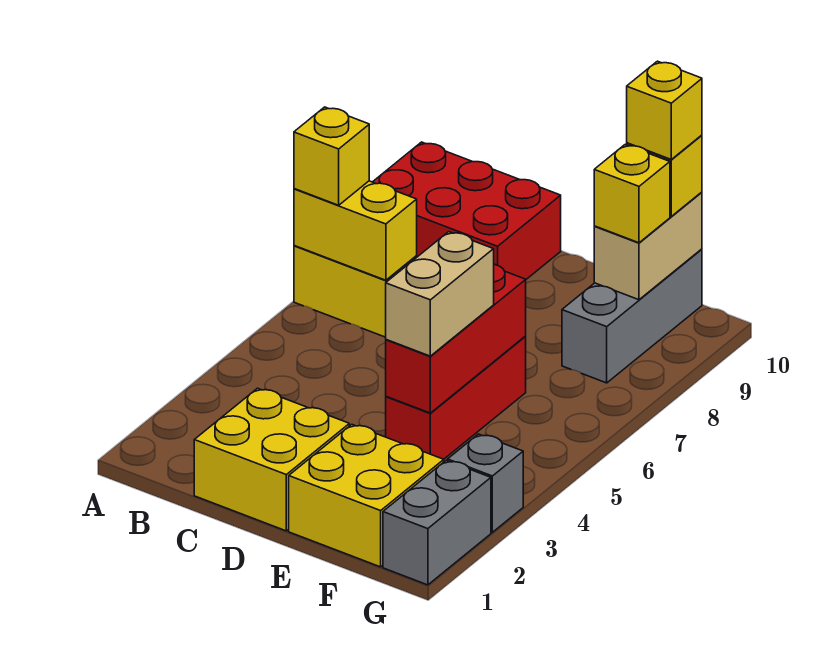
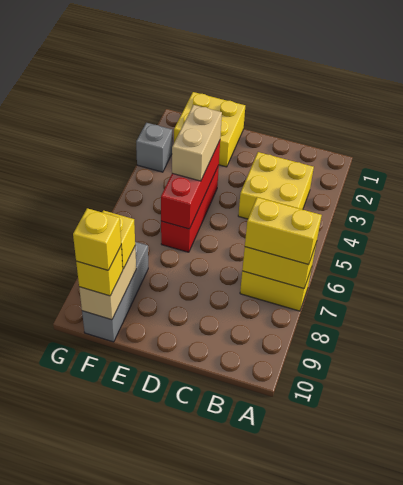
yellow brick A7 level 3 -> yellow brick A7:B7 level 3
red brick A9:C10 level 1 -> none
yellow brick C1:D2 level 1 -> yellow brick B3:C4 level 1
grey brick G1:G2 level 1 -> none

